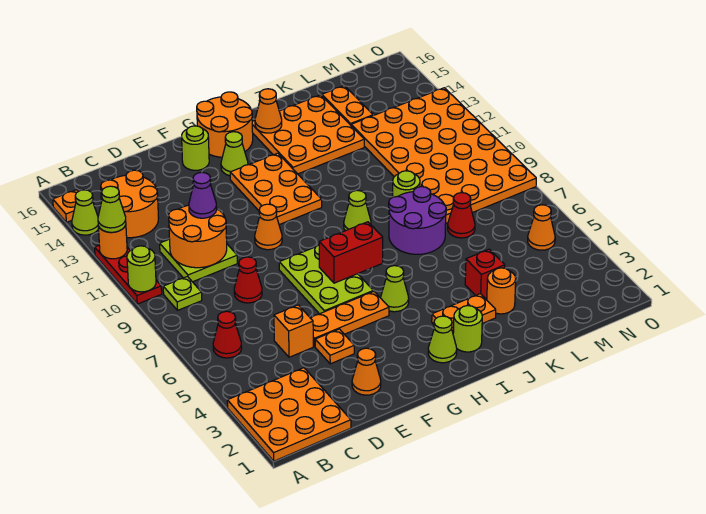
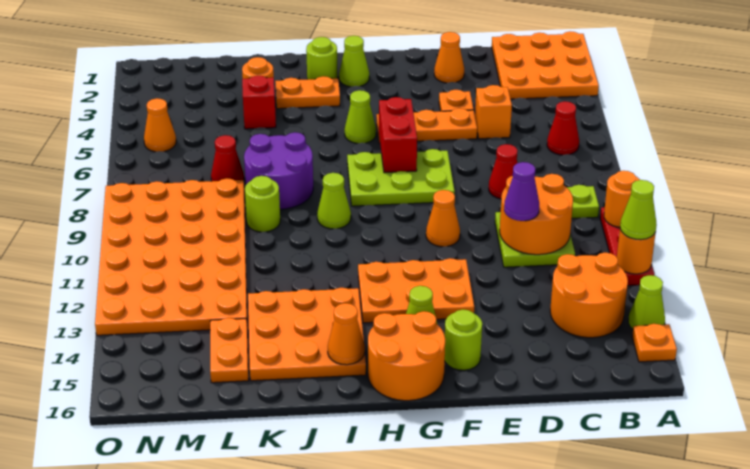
lime round brick A10 level 2 -> orange round brick A10 level 2
lime plate F6:G8 level 1 -> lime plate F7:H8 level 1
red brick G7:H7 level 2 -> red brick G6:G7 level 2
orange plate G11:H13 level 1 -> orange plate F12:H13 level 1

